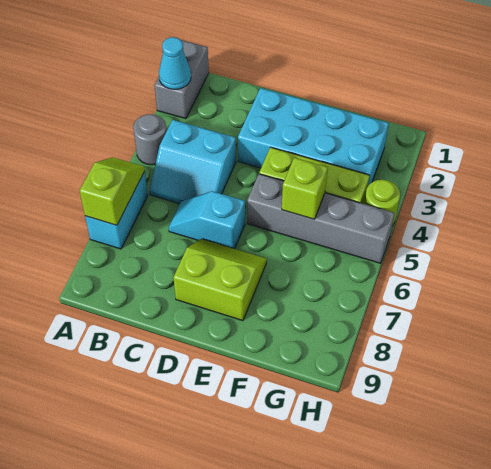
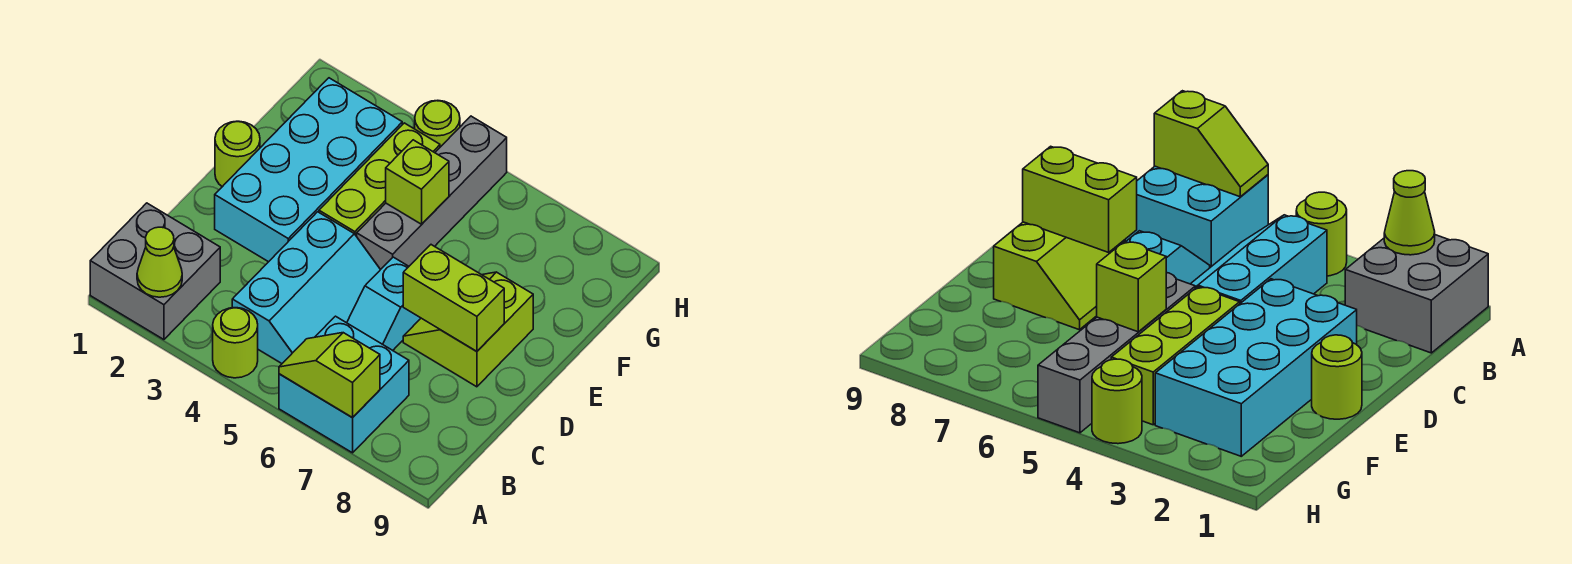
grey brick A1:A2 level 1 -> grey brick A1:B2 level 1
cyan cone A2 level 2 -> lime cone A2 level 2
grey round brick A4 level 1 -> lime round brick A4 level 1
cyan brick A6:A7 level 1 -> cyan brick A6:B7 level 1
cyan slope B4:C5 level 1 top 4 -> cyan slope B4:D5 level 1 top 4
none -> lime brick D7:D8 level 2
none -> lime round brick E1 level 1

